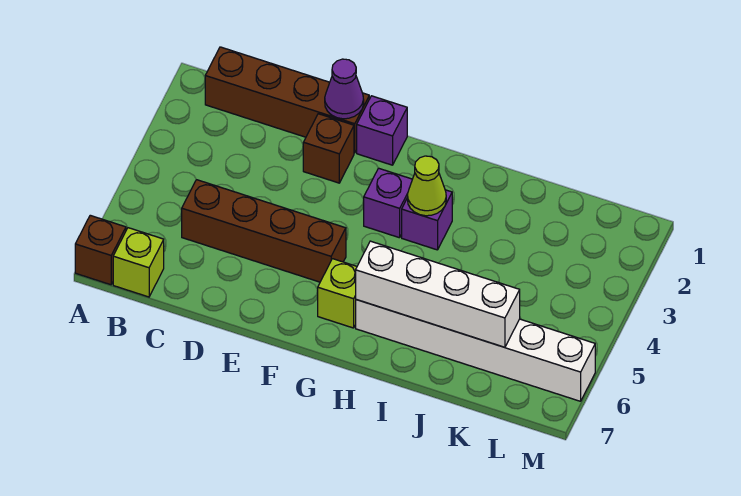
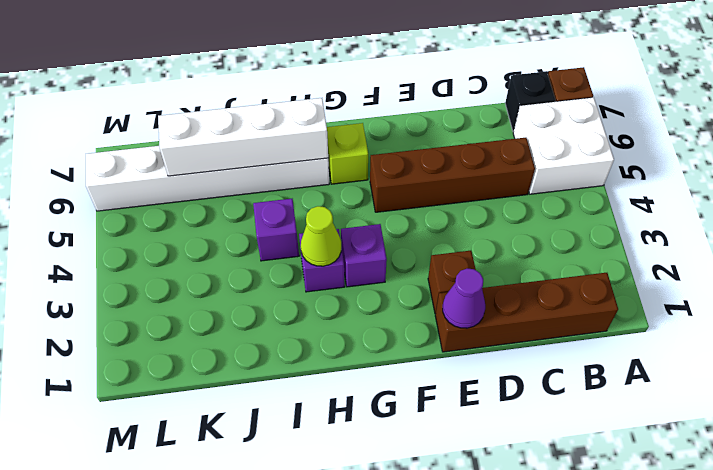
none -> white brick A5:B6 level 1
lime brick B7 level 1 -> black brick B7 level 1
purple brick F1 level 1 -> purple brick I4 level 1

